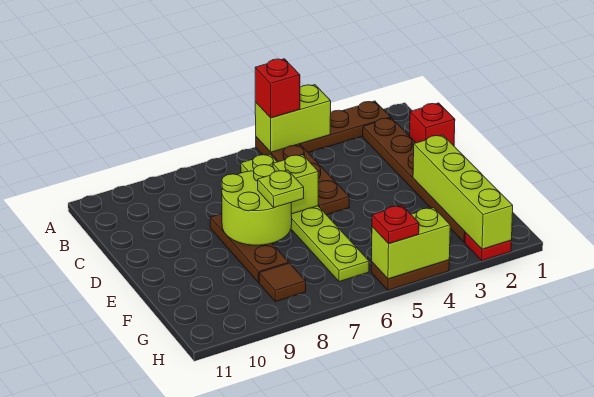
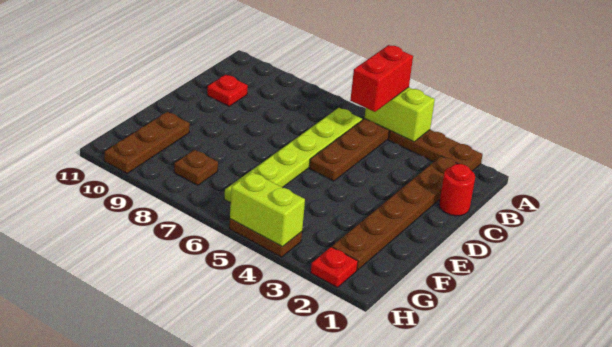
red brick A5 level 3 -> red brick A5:B5 level 3
red brick C1 level 1 -> red round brick C1 level 1
lime brick D6 level 2 -> none
lime round brick D7:E8 level 2 -> none
brown plate D8:F8 level 1 -> brown plate F10:H10 level 1
lime brick E2:H2 level 2 -> none
lime plate E7 level 3 -> none
brown tile G8 level 1 -> brown plate G8 level 1
red plate H5 level 3 -> red plate C10 level 1

